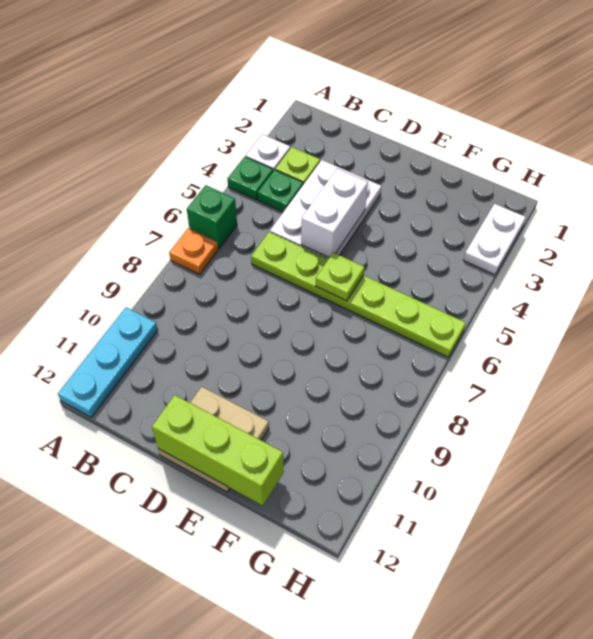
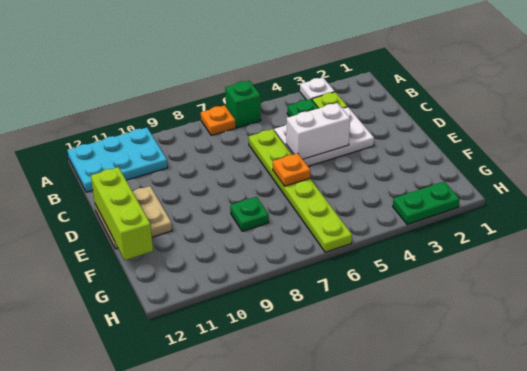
green plate A4 level 1 -> green plate F8 level 1
cyan plate A10:A12 level 1 -> cyan plate A10:B12 level 1
lime plate E6 level 2 -> orange plate E6 level 2
white plate H2:H3 level 1 -> green plate H2:H3 level 1

